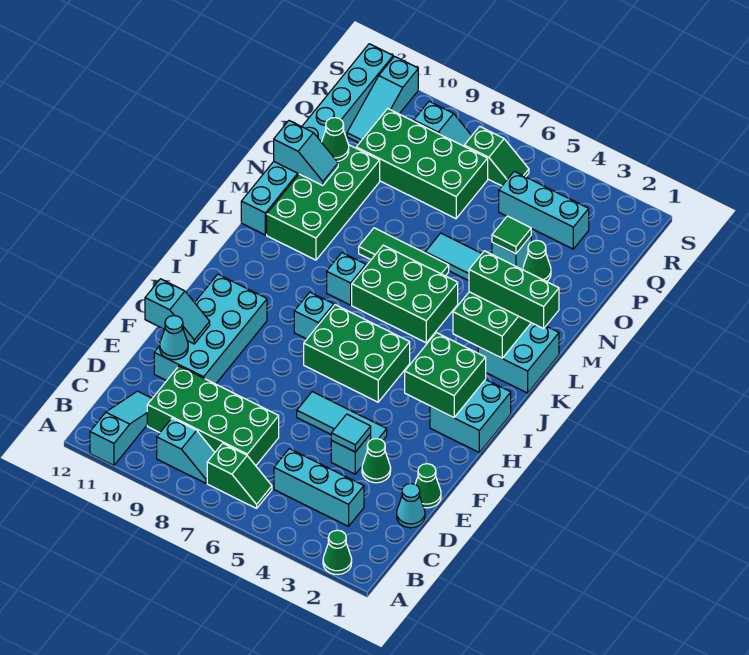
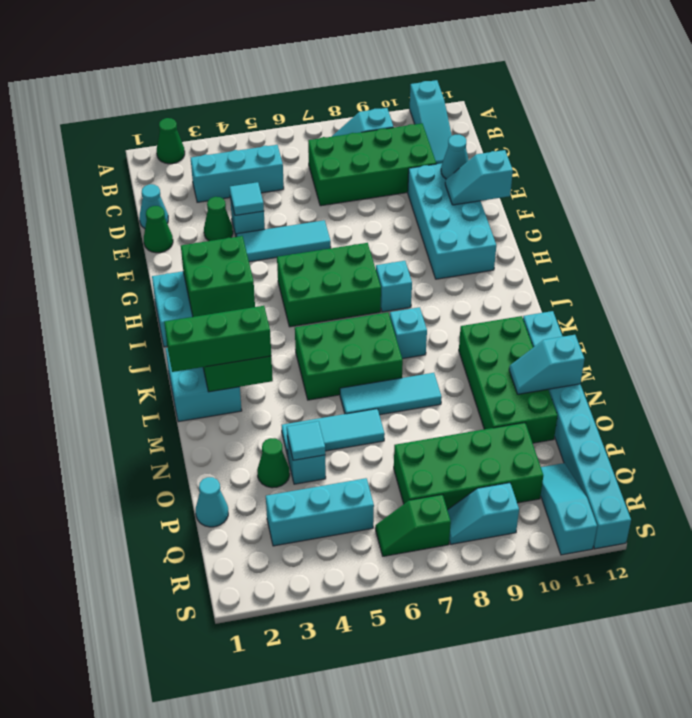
green slope B6:B7 level 1 top 7 -> none
green tile M6:M8 level 1 -> cyan tile M6:M8 level 1
green tile O4 level 2 -> cyan tile O4 level 2
green cone O11 level 2 -> none
none -> cyan cone P1 level 1

